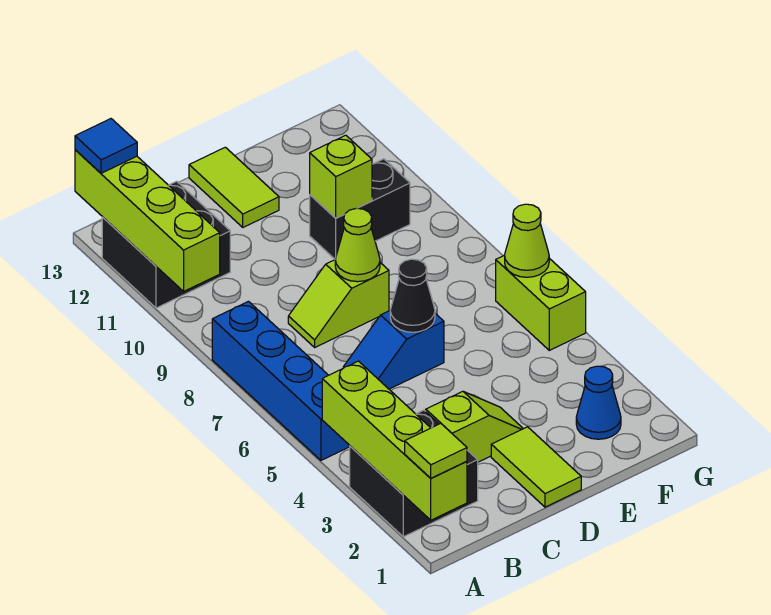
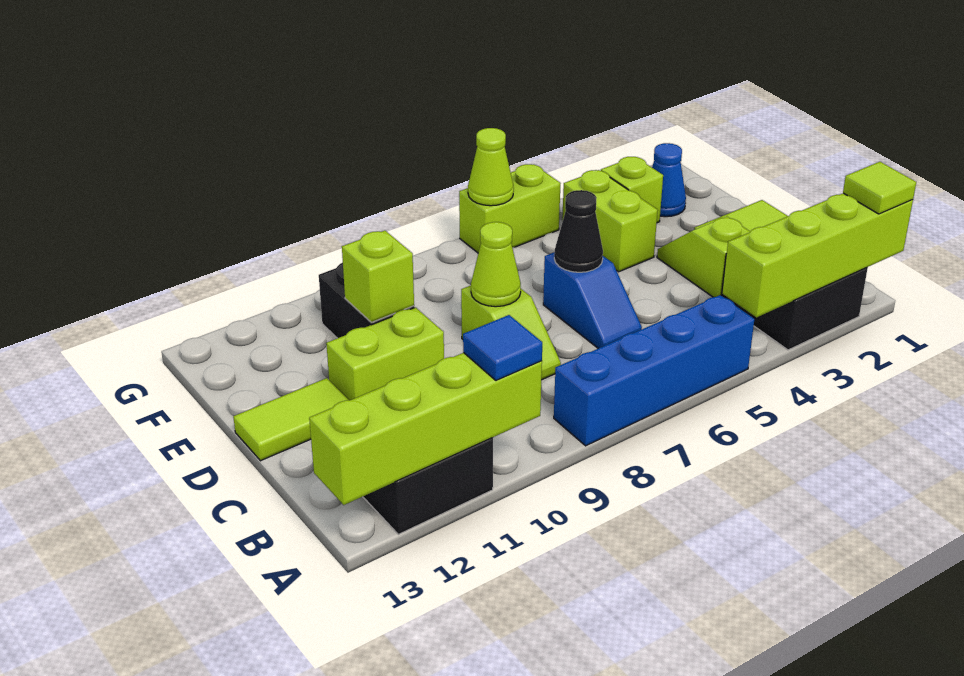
blue tile A13 level 3 -> blue tile A10 level 3
none -> lime brick D10:D11 level 1
none -> lime brick E4:F4 level 1
none -> lime brick F3 level 1

